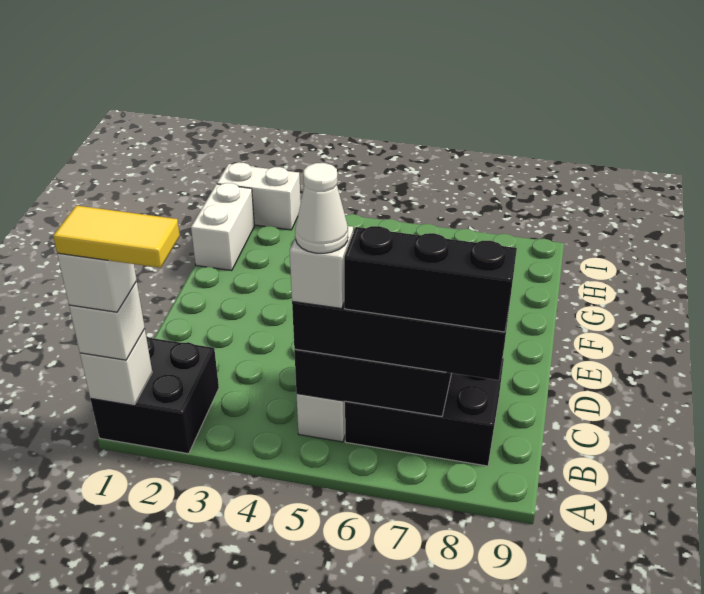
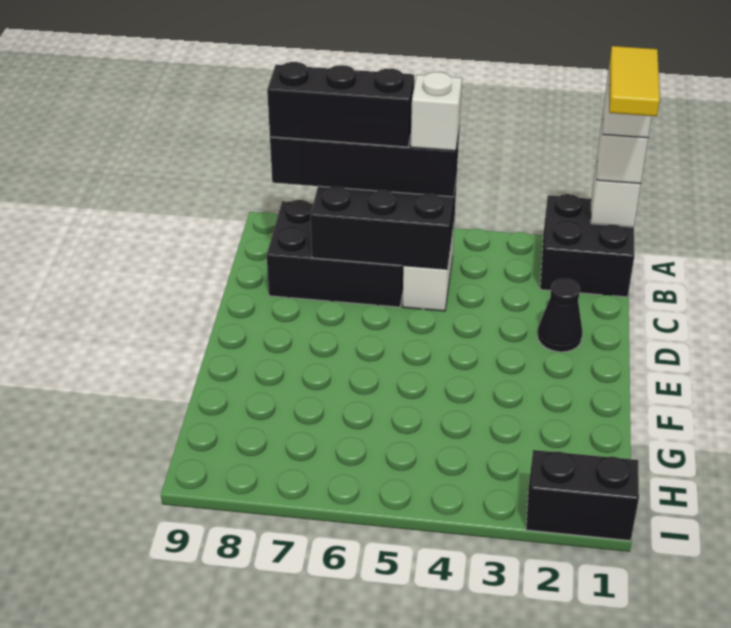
yellow tile A1:A2 level 5 -> yellow tile A1:B1 level 5
white cone B5 level 5 -> none
none -> black cone D2 level 1
white brick G1:H1 level 1 -> none
white brick I1:I2 level 1 -> black brick I1:I2 level 1

